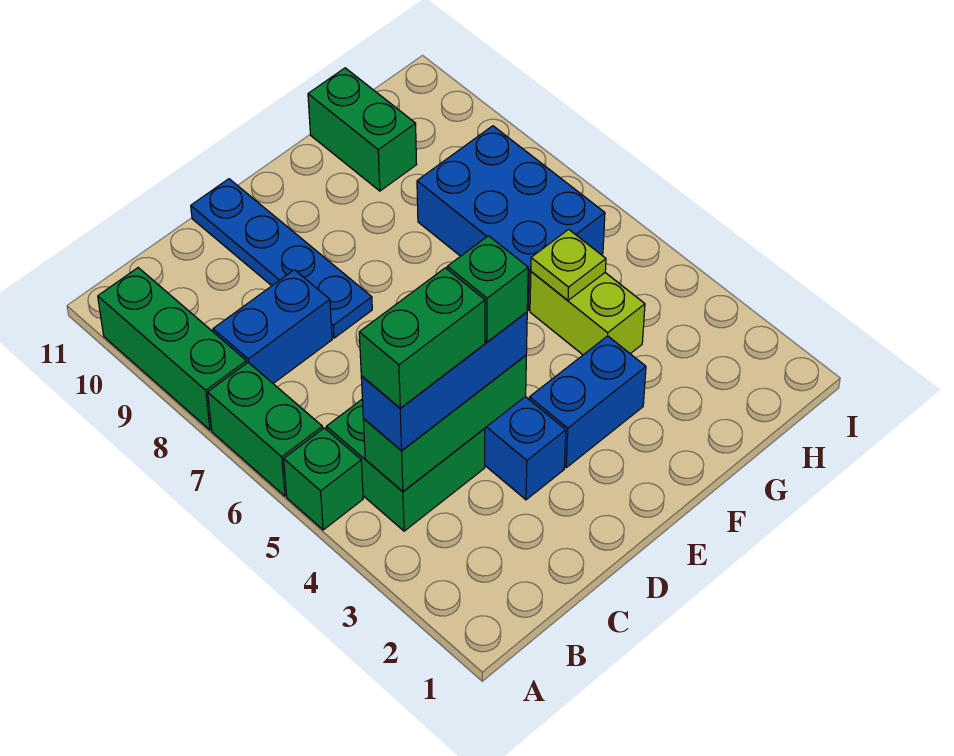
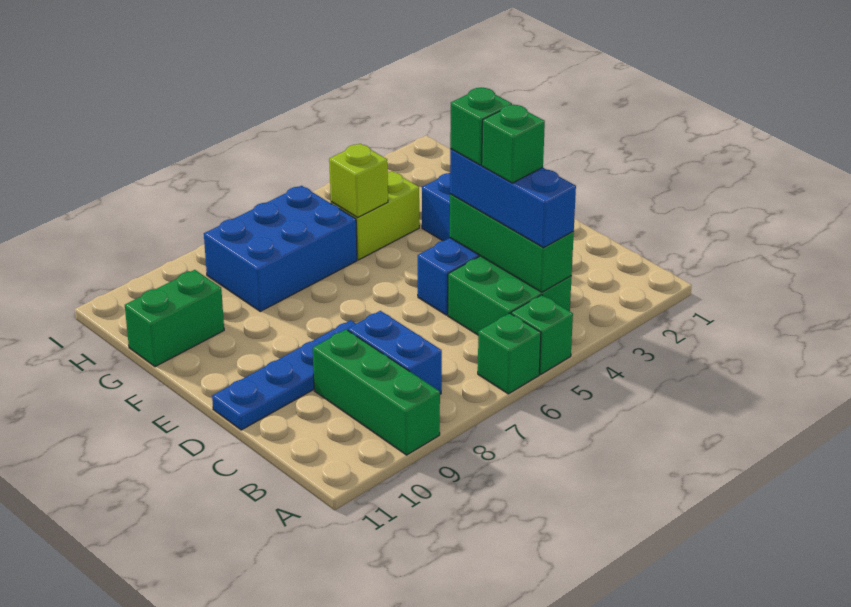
green brick A6:A7 level 1 -> green brick A6 level 1
green brick A8:A10 level 1 -> green brick A9:C9 level 1
green brick B4:C4 level 4 -> green brick C4 level 4
lime plate G5 level 2 -> lime brick G5 level 2

